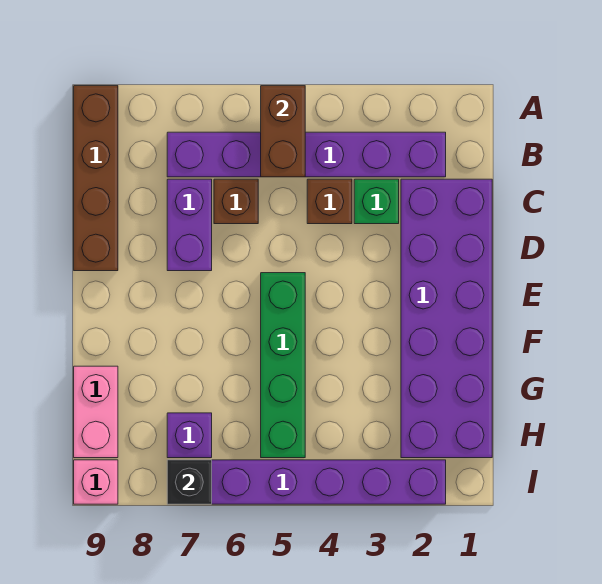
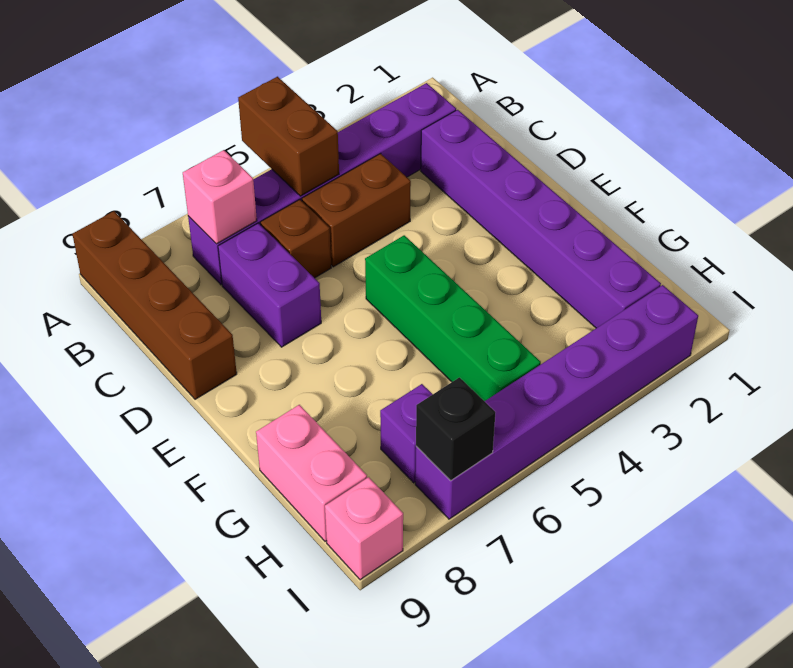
none -> pink brick B7 level 2
purple brick C1:H2 level 1 -> purple brick C2:H2 level 1
green brick C3 level 1 -> none
brown brick C4 level 1 -> brown brick C4:C5 level 1

